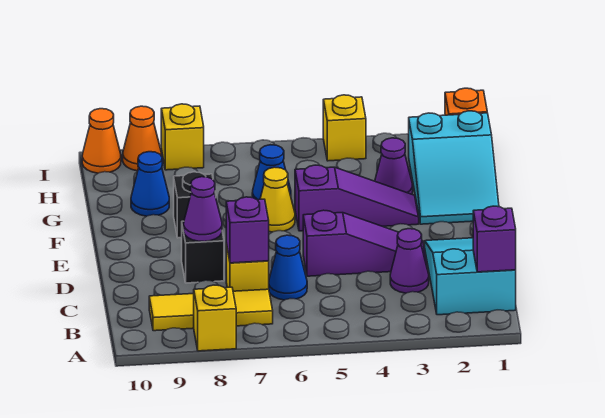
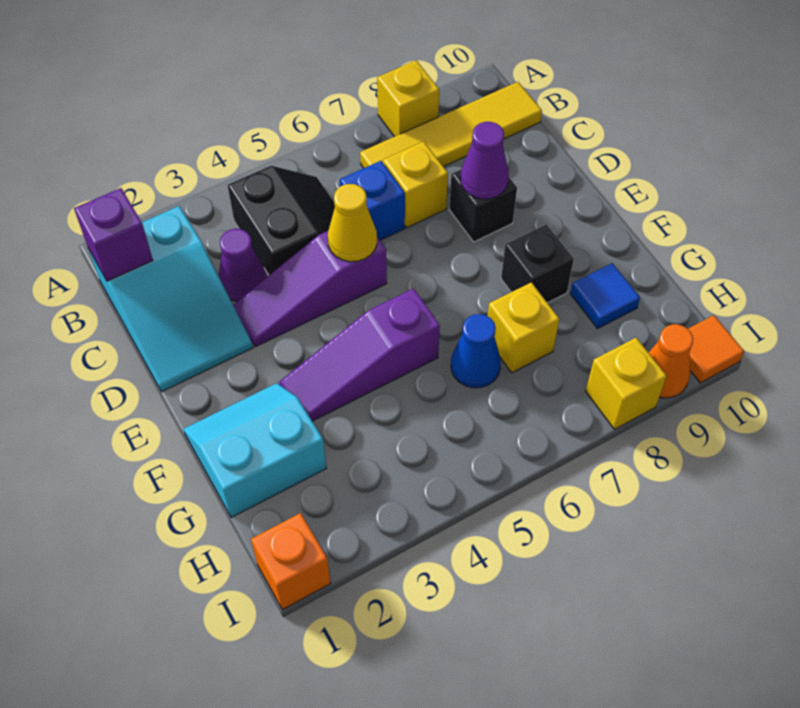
none -> black slope B4:C5 level 1 top 4
yellow tile B7:B9 level 1 -> yellow tile B7:B10 level 1
blue cone C6 level 1 -> blue brick C6 level 1
purple brick C7 level 2 -> none
cyan slope F1:H2 level 1 top H -> cyan slope F1:G2 level 1 top G
yellow cone F6 level 1 -> yellow cone D5 level 2
purple cone G3 level 1 -> none
blue cone G9 level 1 -> blue tile G9 level 1
yellow brick I4 level 1 -> yellow brick G7 level 1
orange cone I10 level 1 -> orange tile I10 level 1

